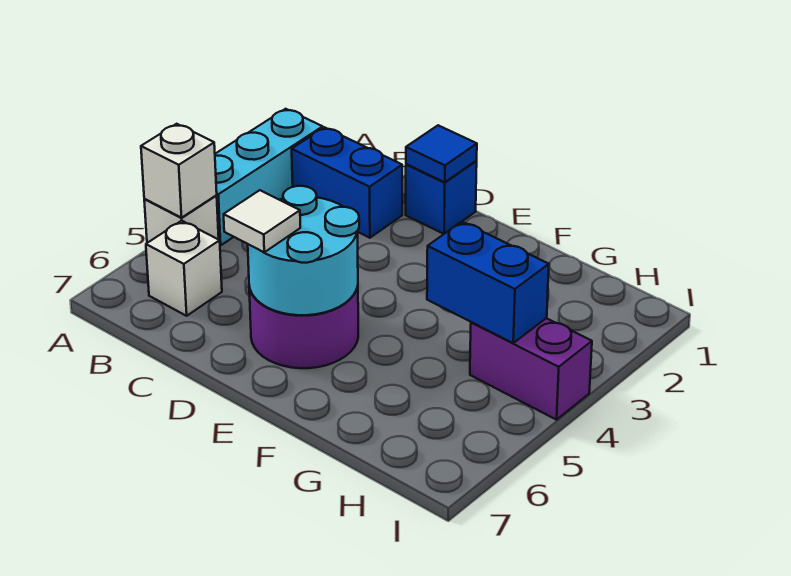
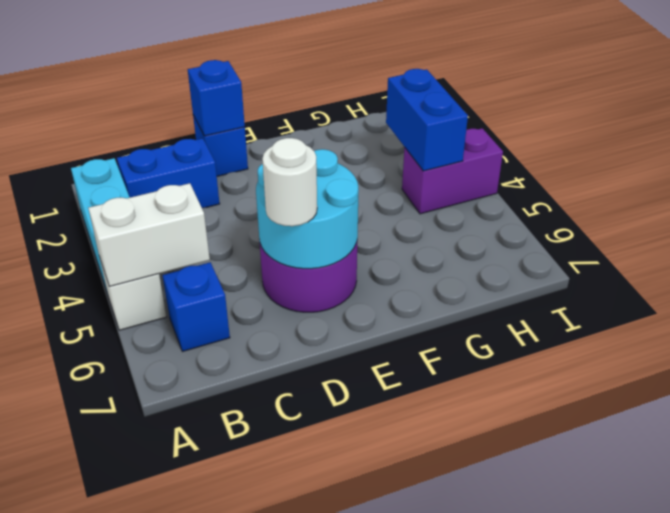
white brick A5 level 2 -> white brick A5:B5 level 2
white brick B6 level 1 -> blue brick B6 level 1
blue tile D1 level 2 -> blue brick D1 level 2
white tile D6 level 3 -> white round brick D6 level 3
blue brick G4:H4 level 2 -> blue brick H3:H4 level 2

